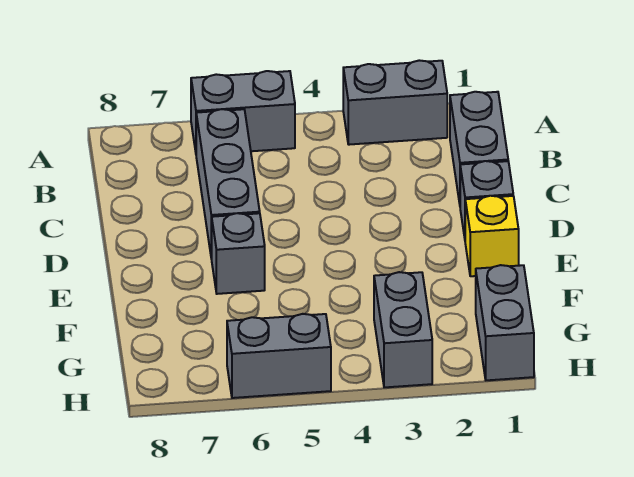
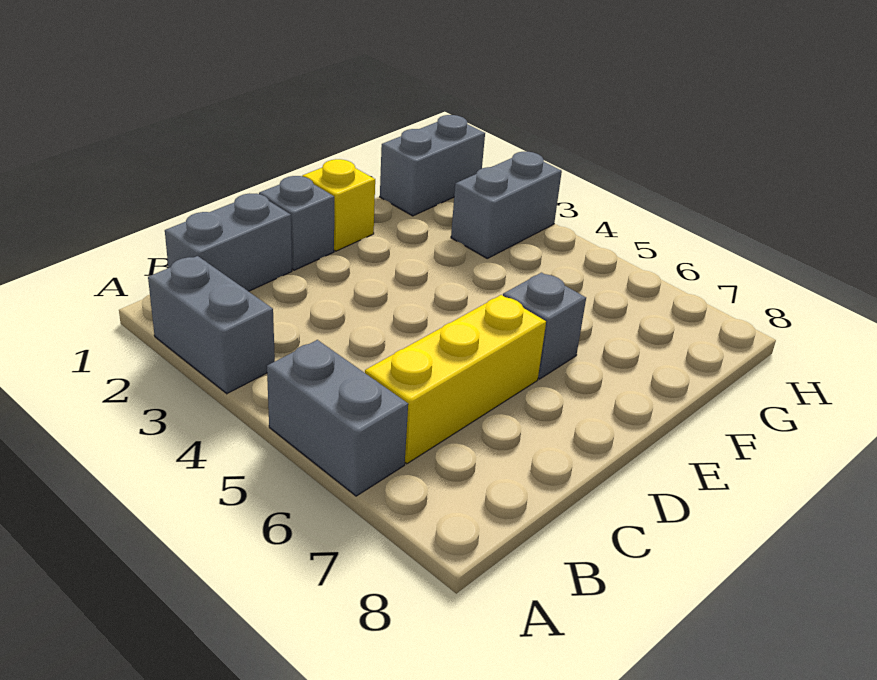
grey brick B6:D6 level 1 -> yellow brick B6:D6 level 1
grey brick H5:H6 level 1 -> none

